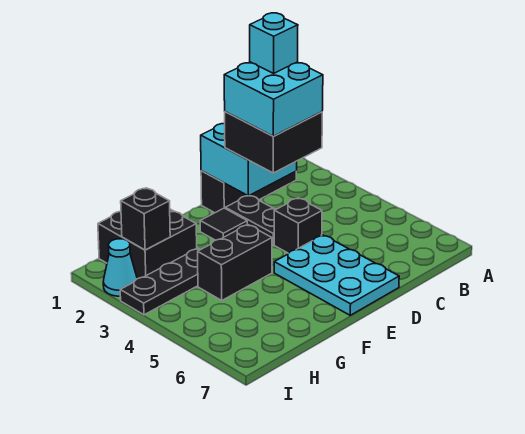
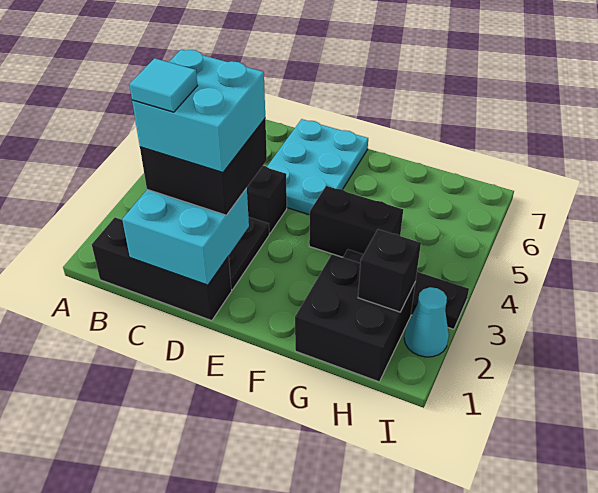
cyan brick C2 level 5 -> cyan tile C2 level 5
black tile E2 level 1 -> none

